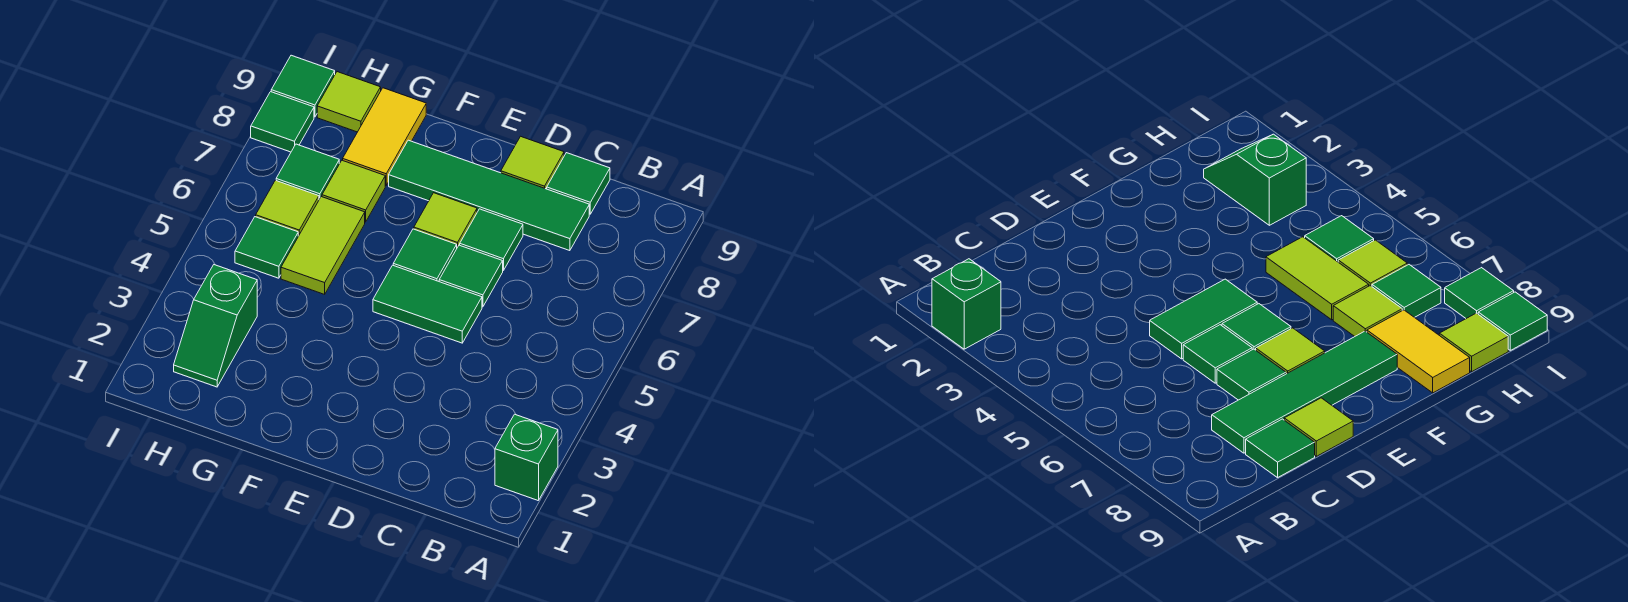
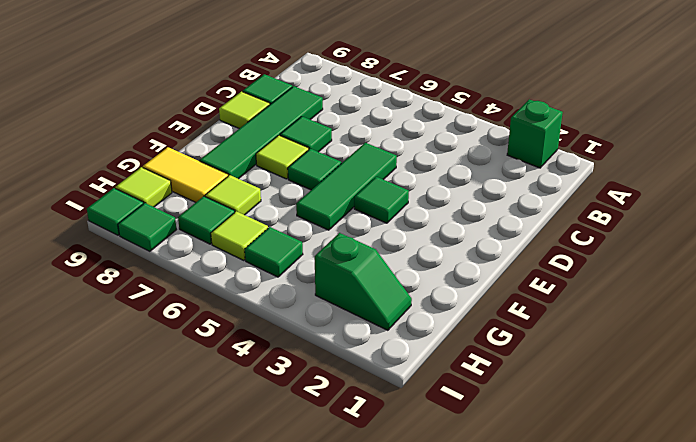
green tile D5:E5 level 1 -> green tile D5:F5 level 1
green tile D6 level 1 -> green tile E4 level 1
lime tile G5:G6 level 1 -> none

